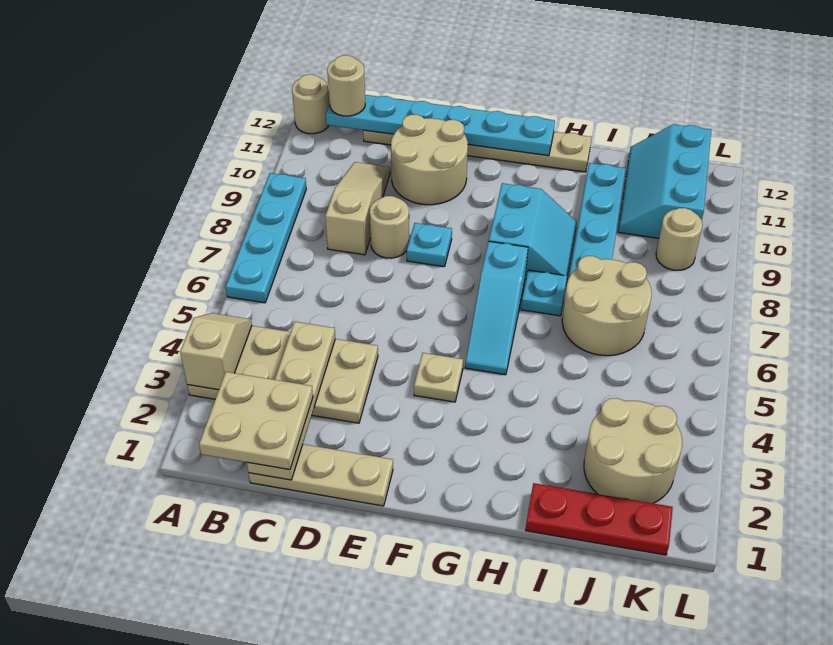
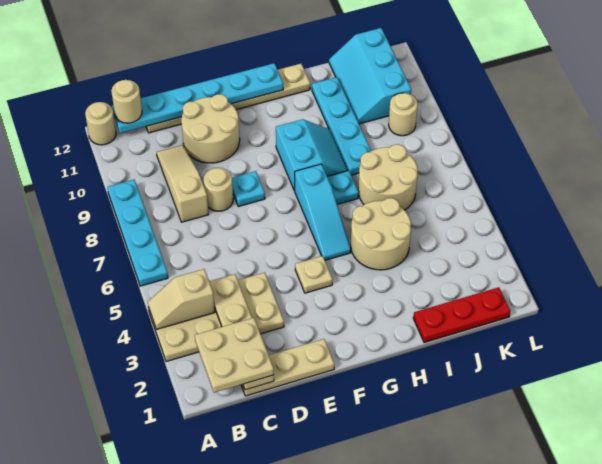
tan slope A3:A4 level 2 top 3 -> tan slope A4:B4 level 2 top B
tan round brick J2:K3 level 1 -> tan round brick H4:I5 level 1

